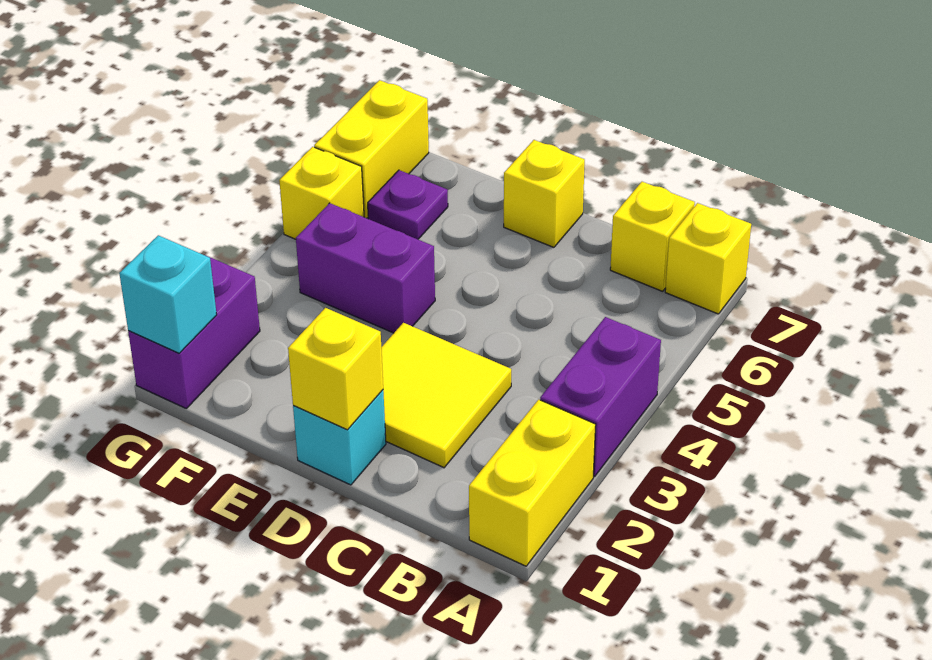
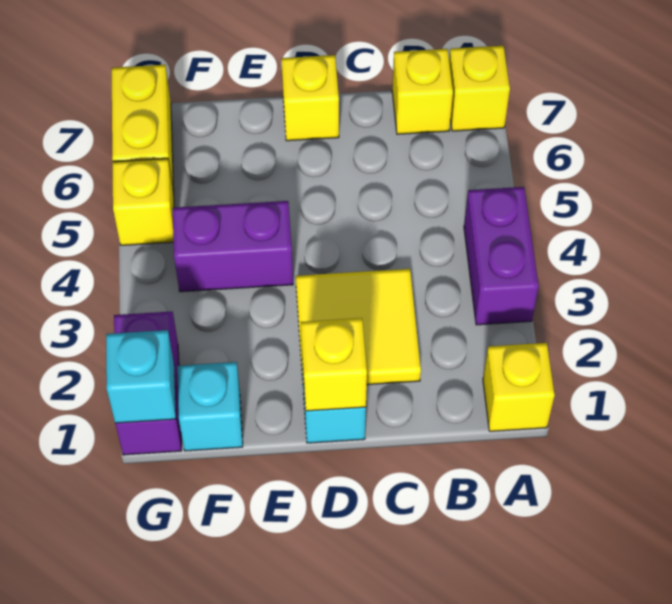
yellow brick A1:A2 level 1 -> yellow brick A1 level 1
none -> cyan brick F1 level 1
purple plate F6 level 1 -> none

